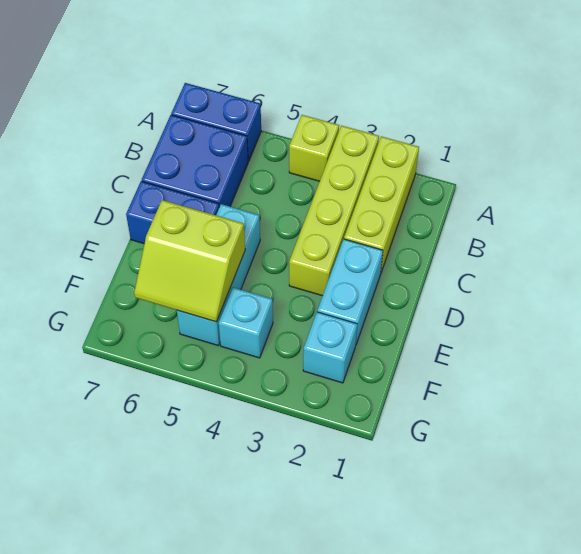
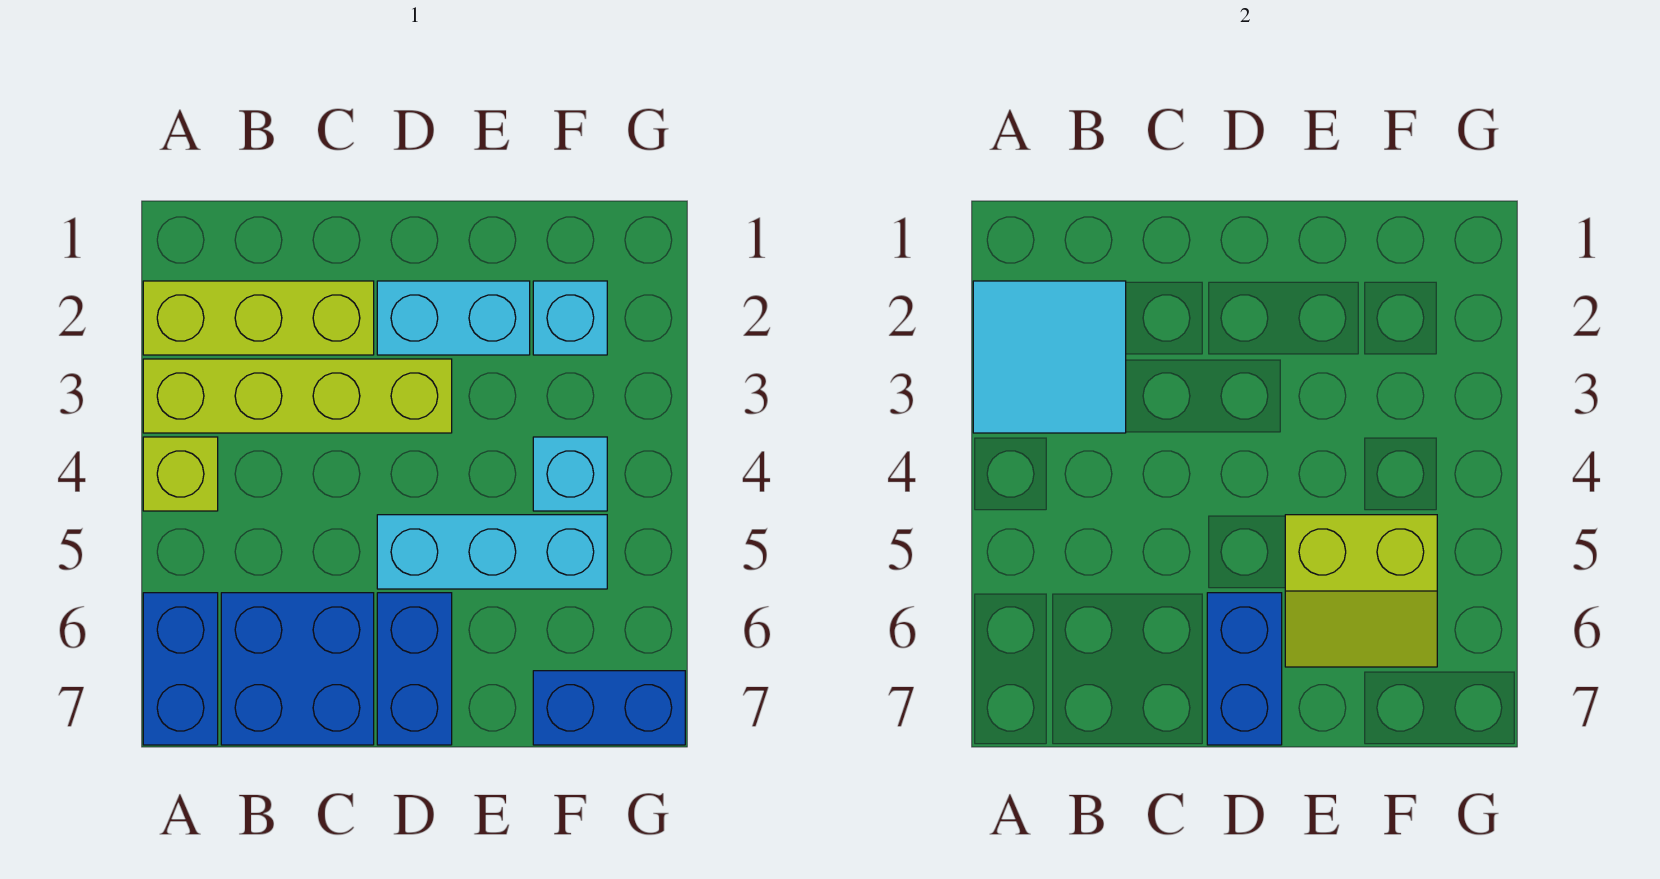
none -> cyan tile A2:B3 level 2
none -> blue brick D6:D7 level 2
lime slope E5:F6 level 2 top E -> lime slope E5:F6 level 2 top 5
none -> blue brick F7:G7 level 1

